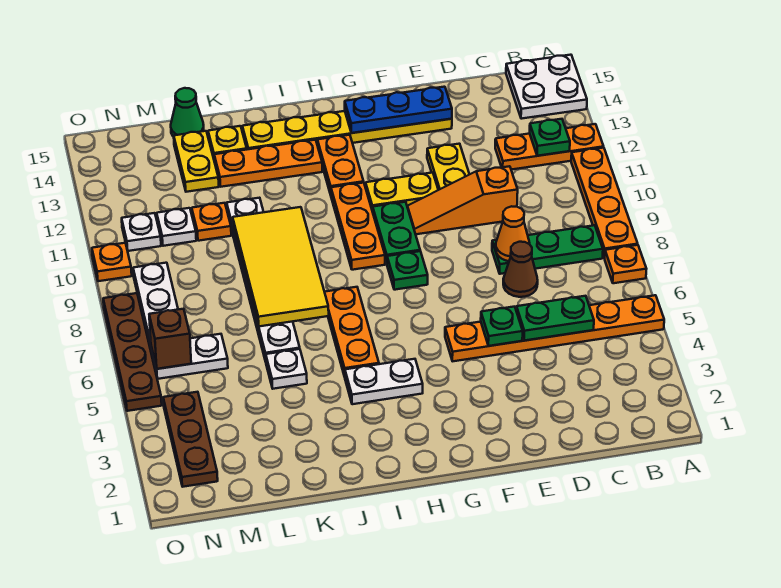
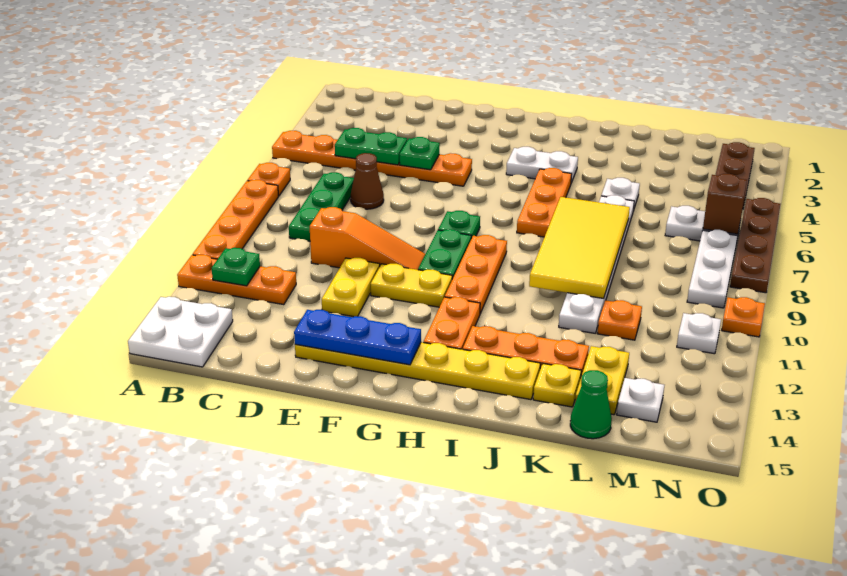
green plate B8:D8 level 1 -> green plate C7:C9 level 1
orange cone D8 level 2 -> none
white plate M11 level 1 -> white plate M14 level 1

